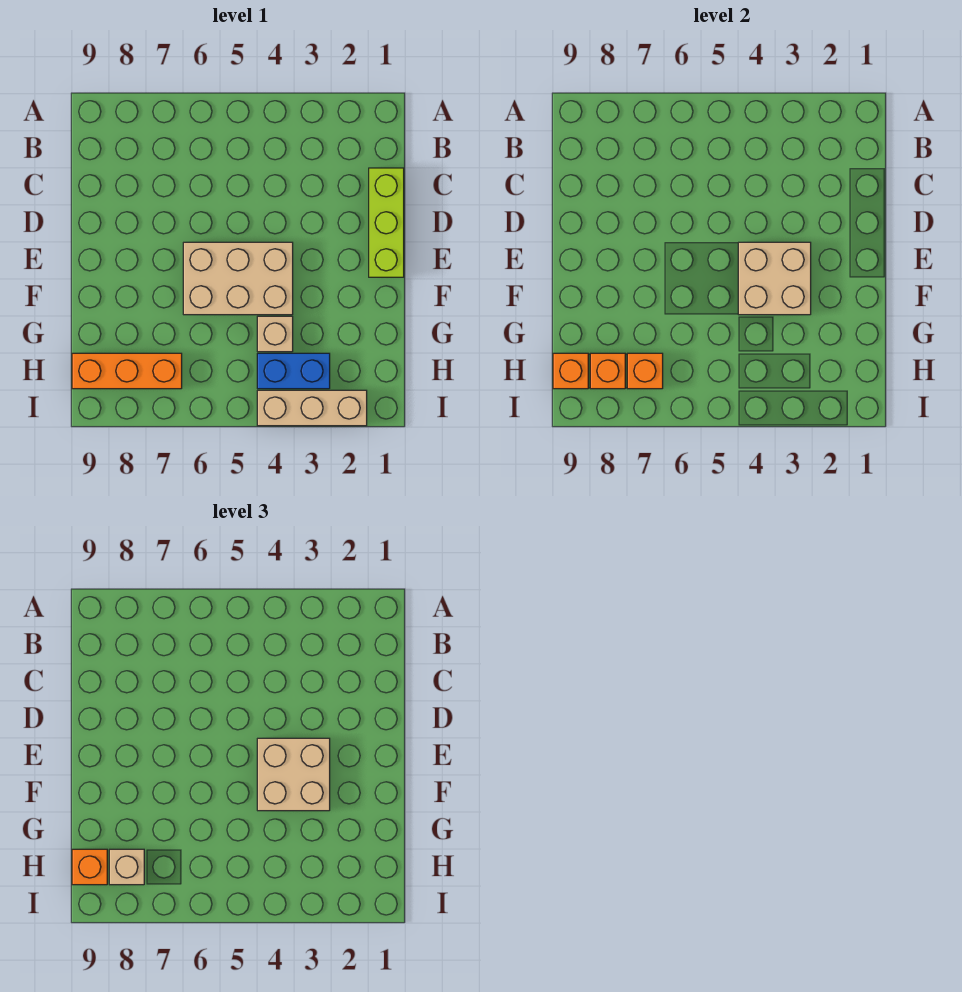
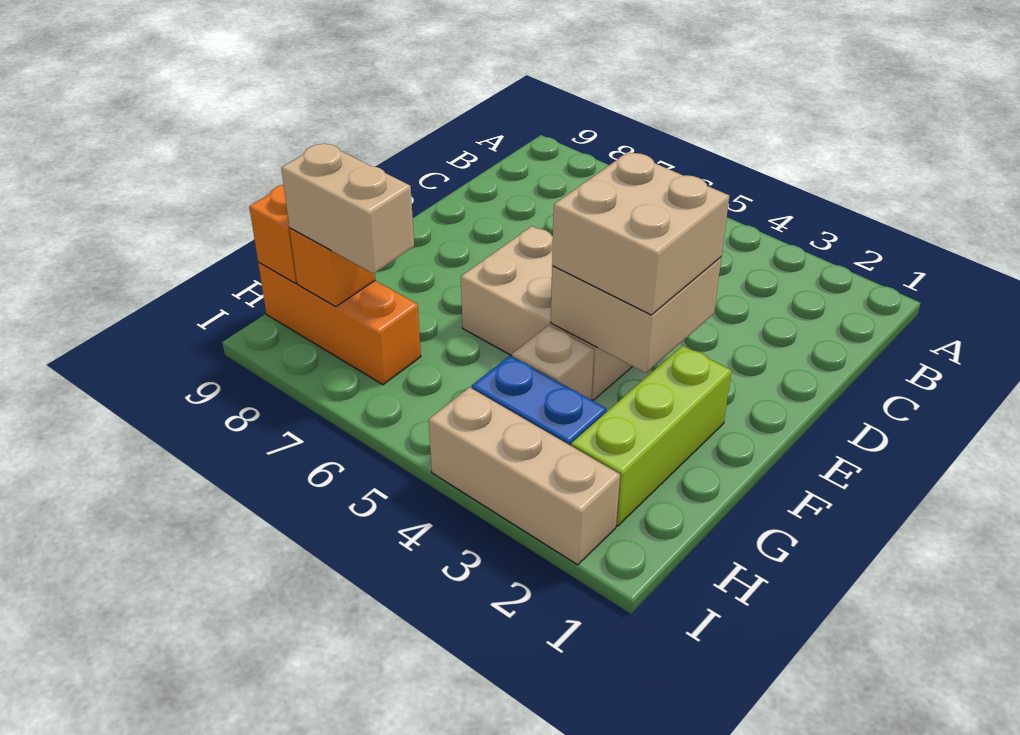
lime brick C1:E1 level 1 -> lime brick F2:H2 level 1
orange brick H7 level 2 -> none
tan brick H8 level 3 -> tan brick H7:H8 level 3
orange brick H9 level 3 -> none

